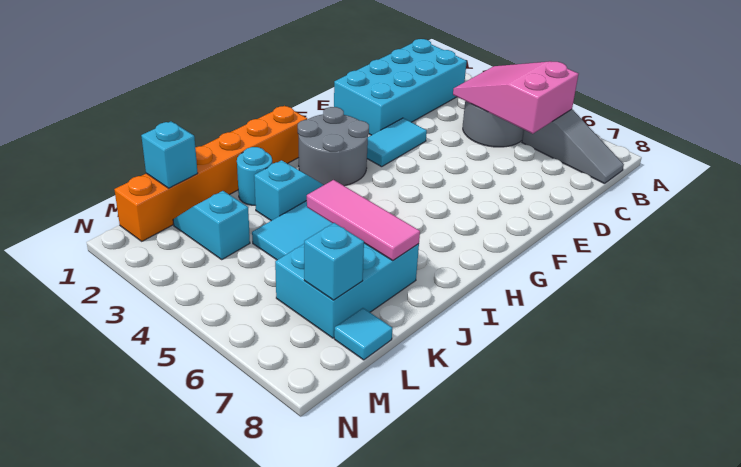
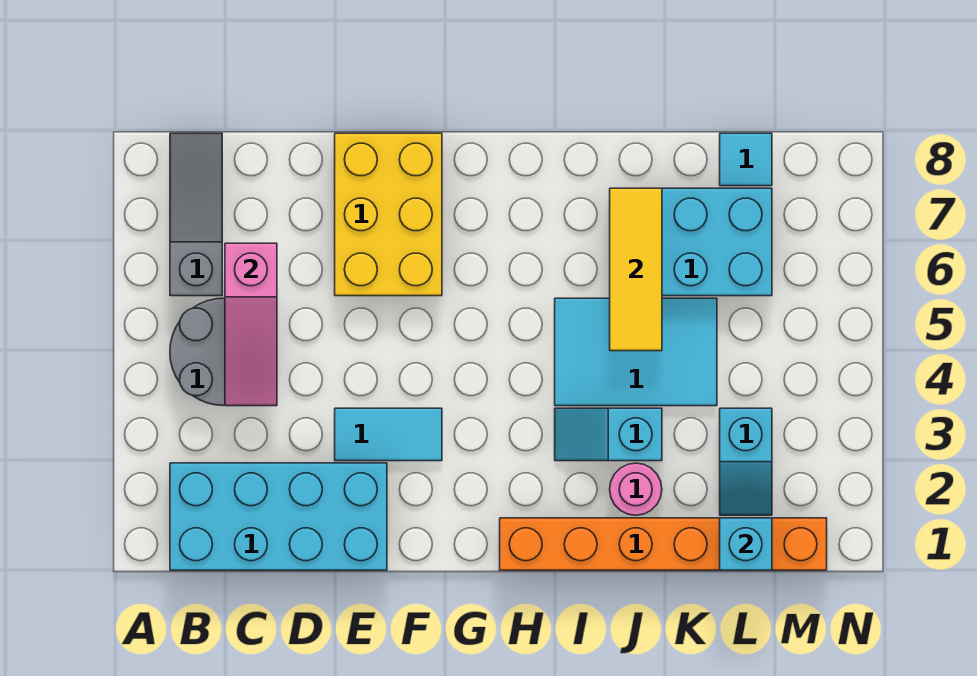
pink slope B4:C6 level 2 top 6 -> pink slope C4:C6 level 2 top 6
none -> yellow brick E6:F8 level 1
grey round brick G2:H3 level 1 -> none
cyan round brick J2 level 1 -> pink round brick J2 level 1
pink tile J5:J7 level 2 -> yellow tile J5:J7 level 2
cyan brick L7 level 2 -> none

